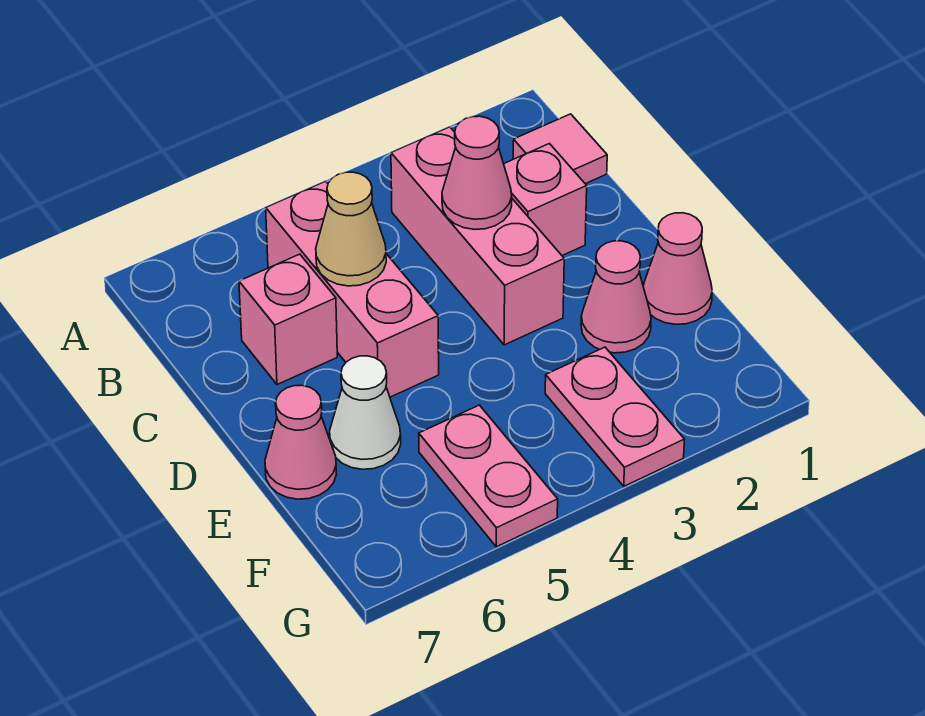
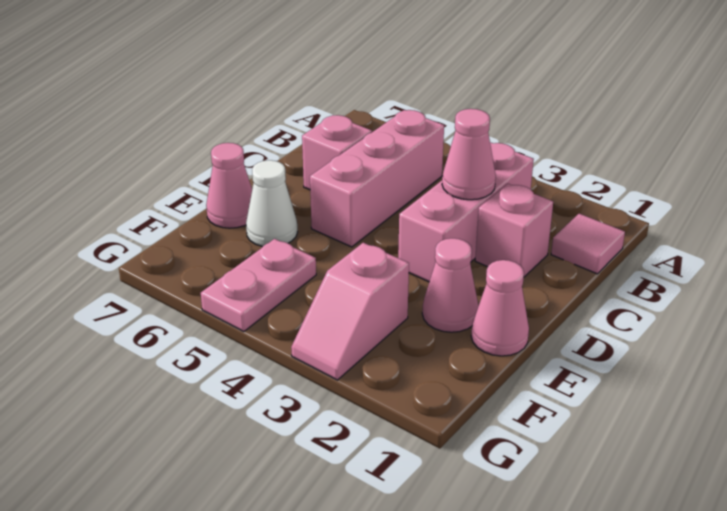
tan cone C5 level 2 -> none
pink plate F3:G3 level 1 -> pink slope F3:G3 level 1 top F

